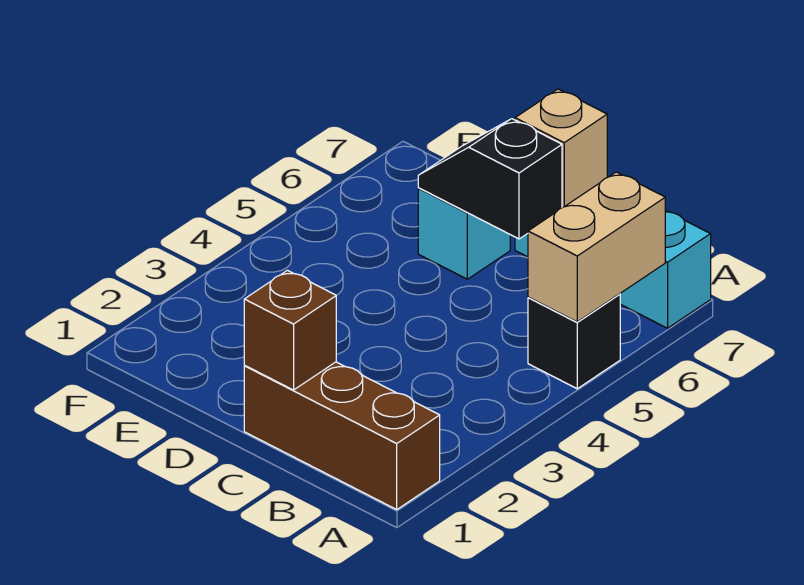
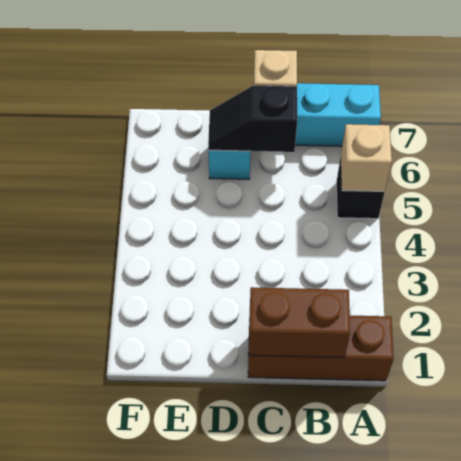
tan brick A5:A6 level 2 -> tan brick A5 level 2
brown brick C1 level 2 -> brown brick B1:C1 level 2

